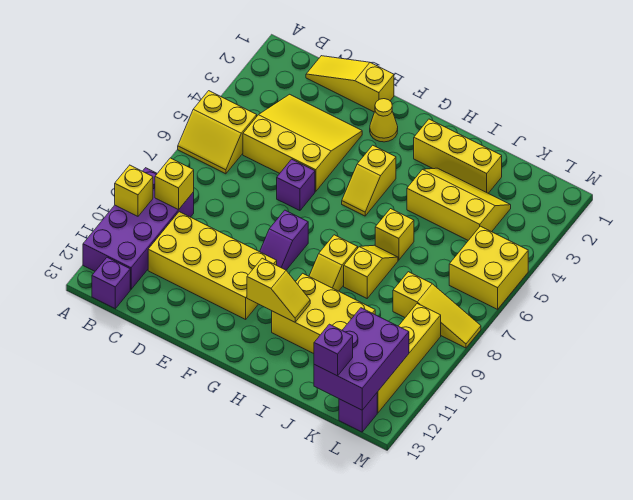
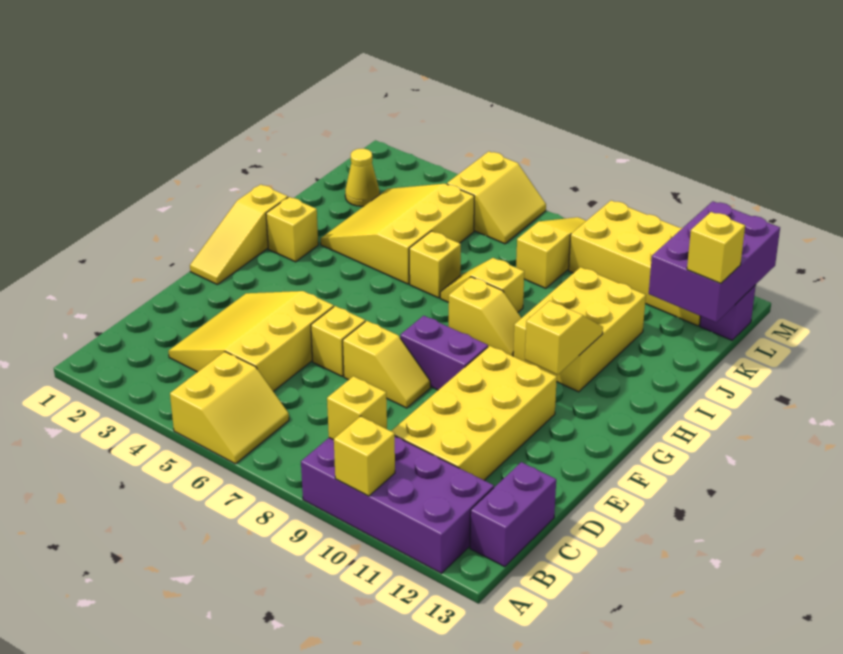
purple brick B13 level 1 -> purple brick B13:C13 level 1
yellow slope C1:E1 level 1 top E -> yellow slope F1:H1 level 1 top H
purple brick E6 level 1 -> yellow brick E6 level 1
yellow cone F2 level 1 -> yellow cone K2 level 1
purple slope F8:F9 level 1 top 8 -> purple brick F8:F9 level 1
yellow slope G4:G5 level 1 top 4 -> yellow slope E7:E8 level 1 top 7
yellow brick H2:J2 level 1 -> yellow brick H2 level 1
yellow slope I3:K4 level 1 top 4 -> yellow slope I3:K5 level 1 top 5
purple brick K11:L13 level 2 -> purple brick K12:M13 level 2
purple brick K13 level 3 -> yellow brick K13 level 3
yellow brick L5:M6 level 1 -> yellow slope L5:M6 level 1 top 5
yellow brick L9:L12 level 1 -> yellow brick L9:M12 level 1

